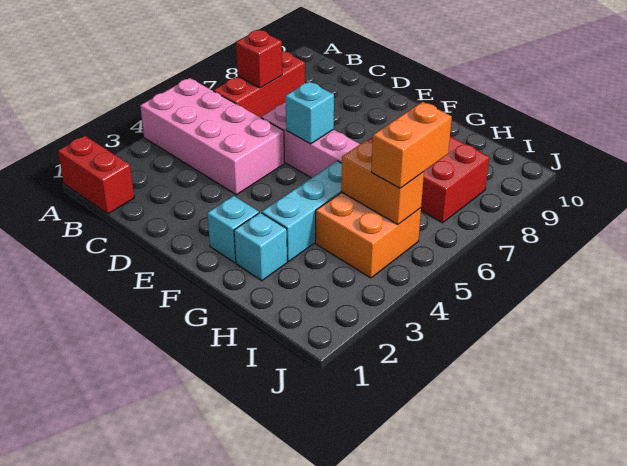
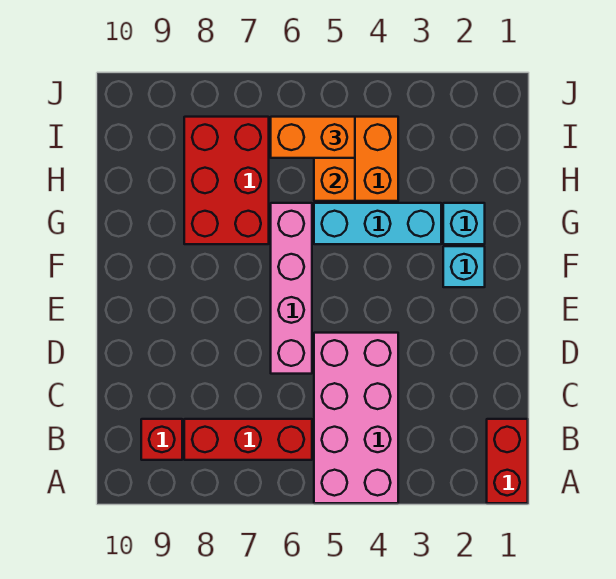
red brick B7 level 2 -> red brick B9 level 1
cyan brick E6 level 2 -> none

